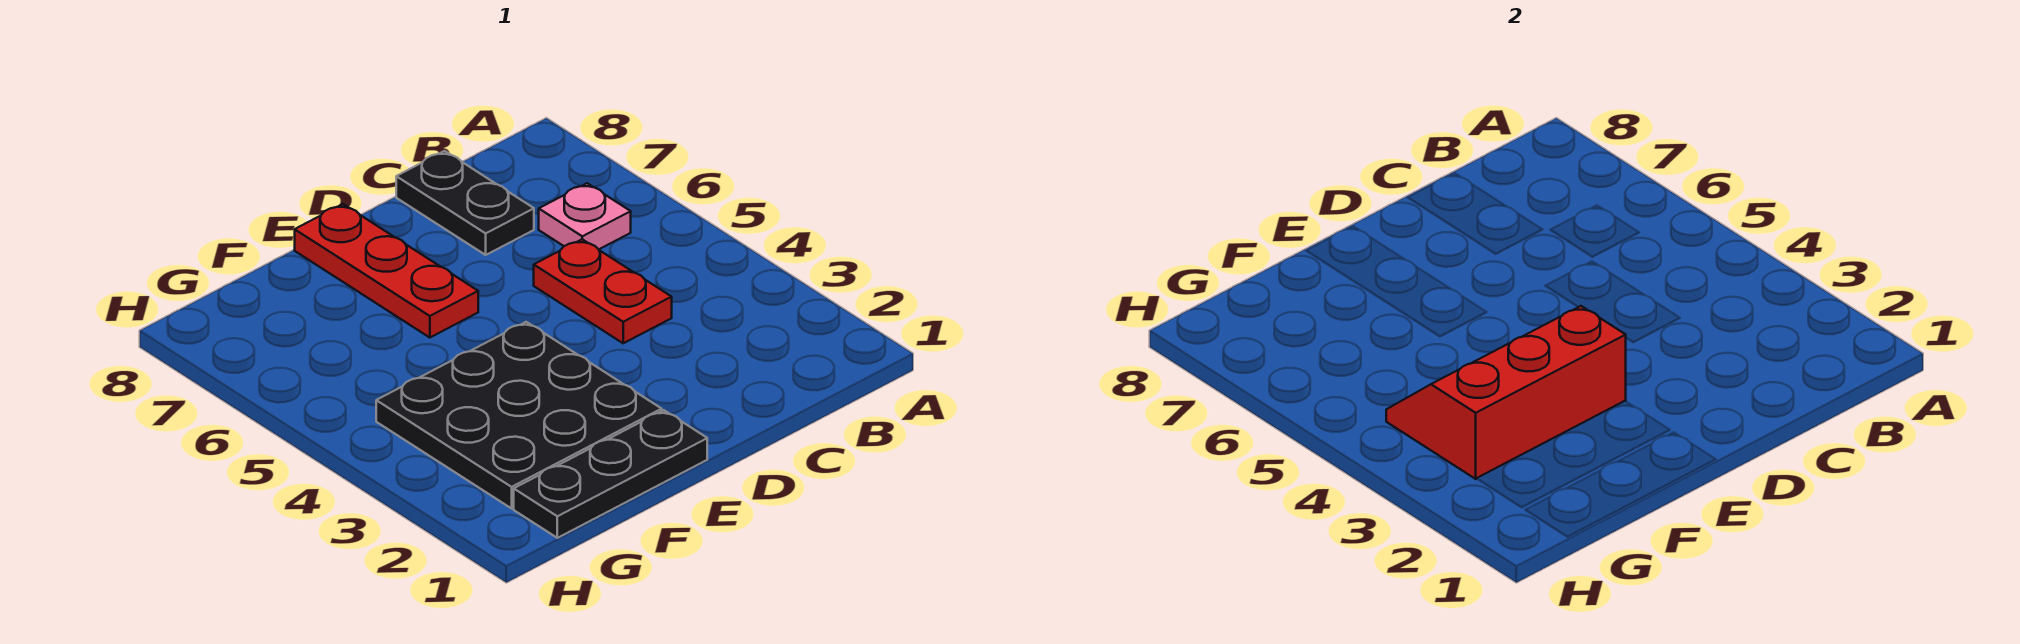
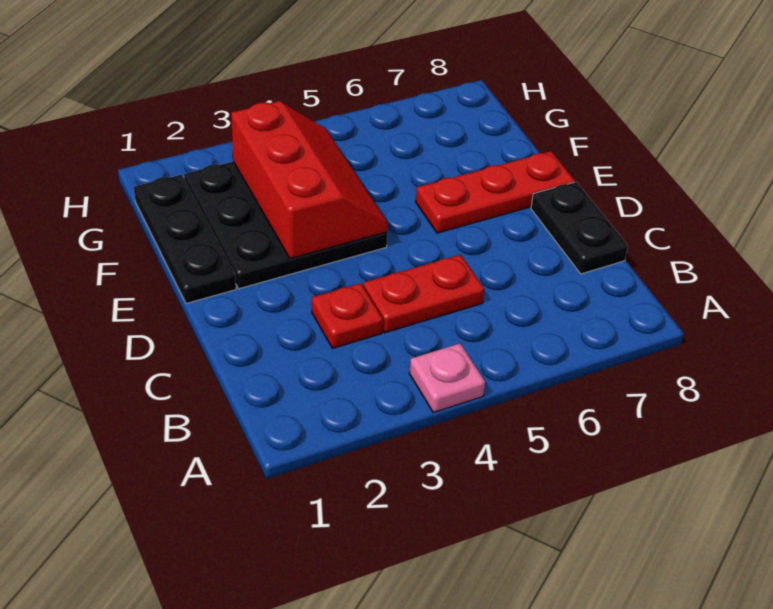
pink plate B6 level 1 -> pink plate A4 level 1
none -> red plate C3 level 1
black plate C7:C8 level 1 -> black plate C8:D8 level 1

